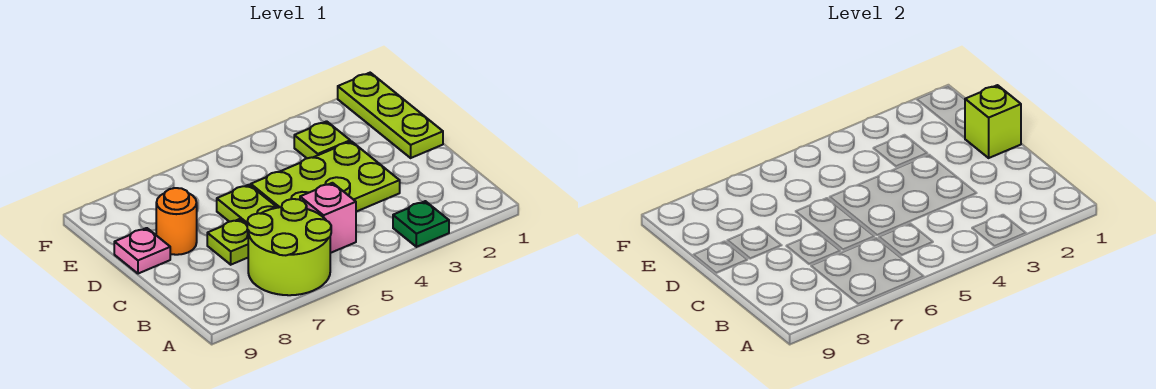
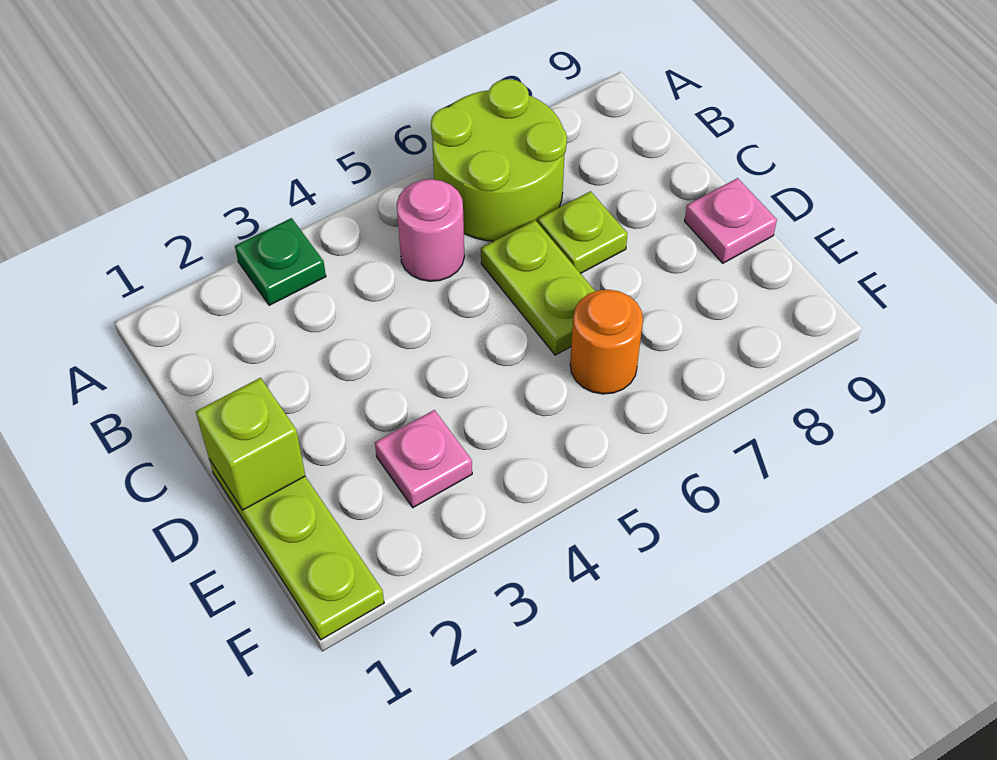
pink brick B5 level 1 -> pink round brick B5 level 1
lime plate C3:D5 level 1 -> none
orange round brick D8 level 1 -> orange round brick E6 level 1
lime plate E3 level 1 -> pink plate E3 level 1

